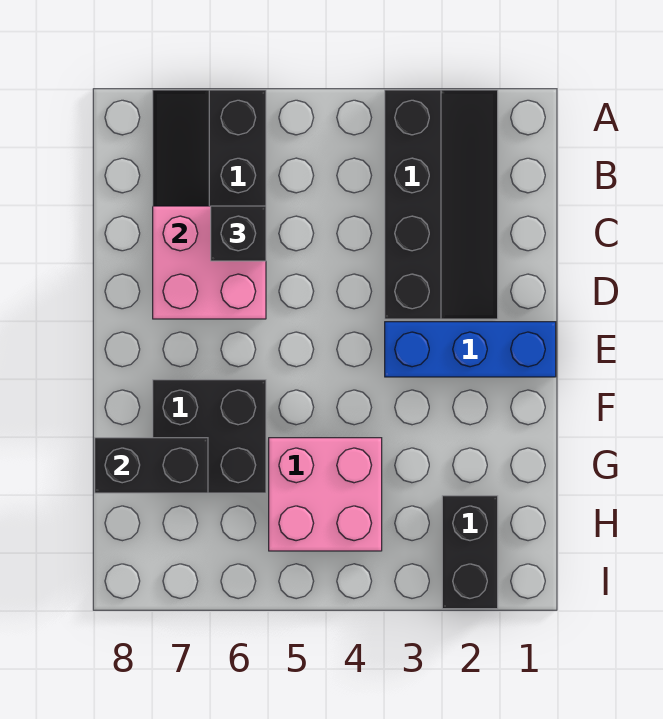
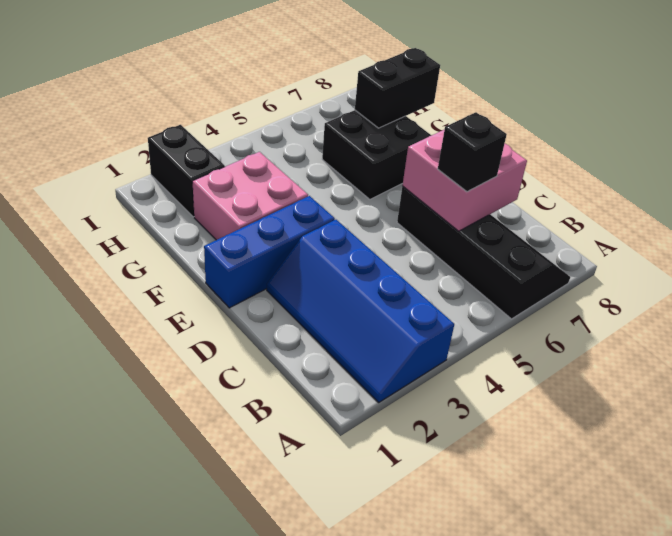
black slope A2:D3 level 1 top 3 -> blue slope A2:D3 level 1 top 3
pink brick G4:H5 level 1 -> pink brick F2:G3 level 1

